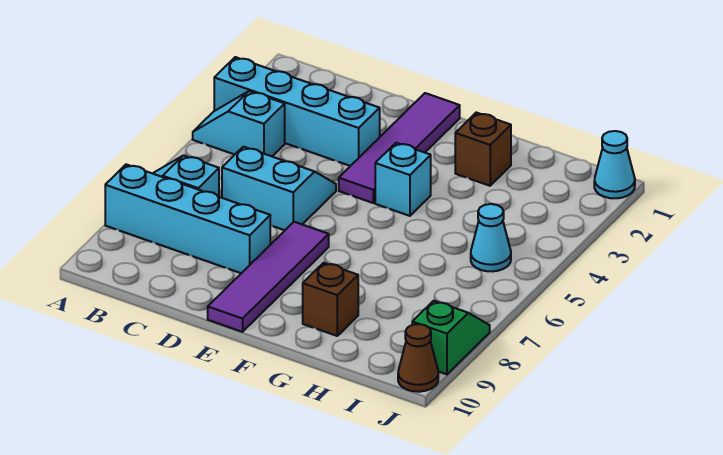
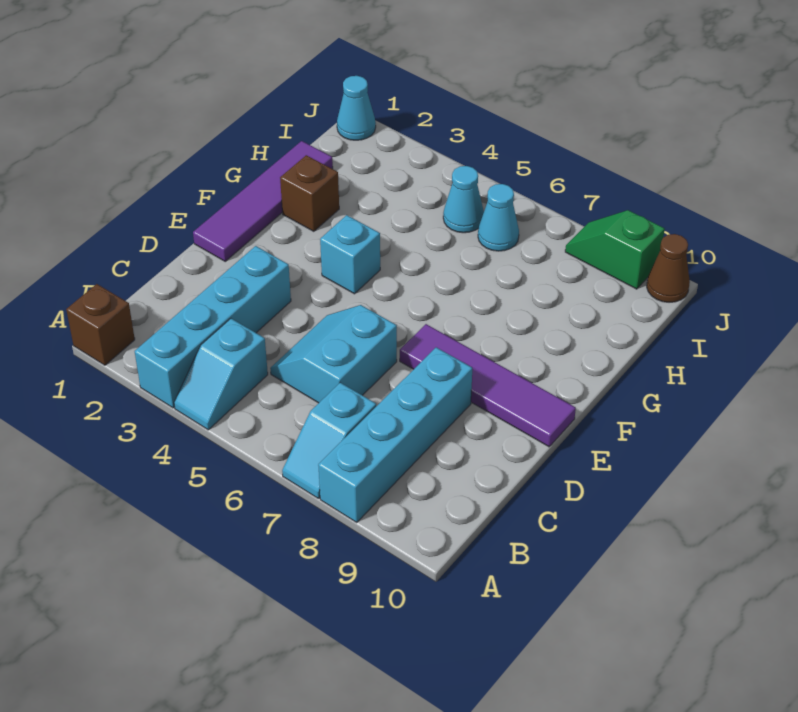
purple tile E1:E4 level 1 -> purple tile E1:H1 level 1
brown brick G9 level 1 -> brown brick A1 level 1
none -> cyan cone I6 level 1

